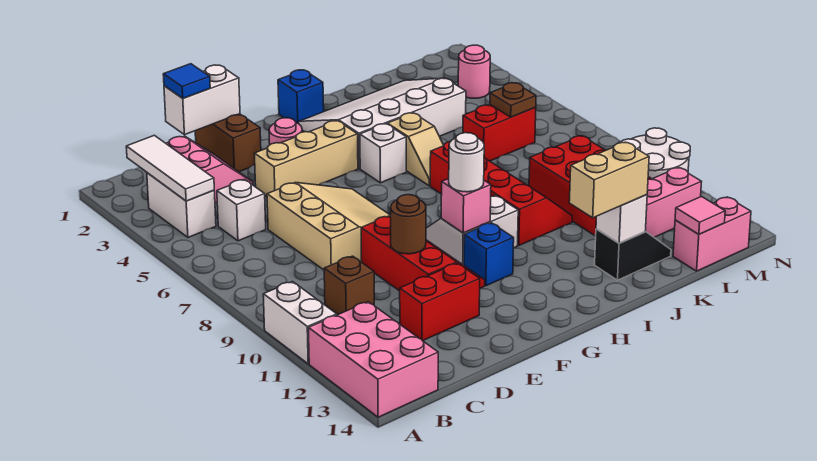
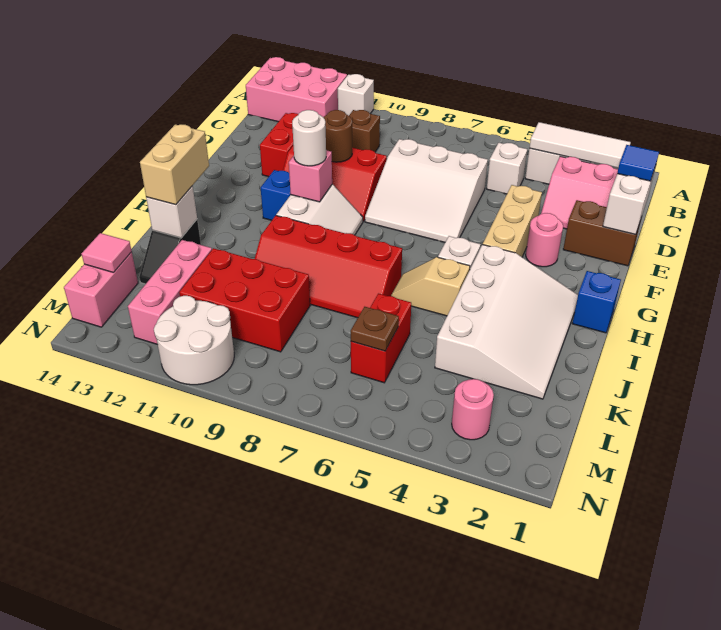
white brick A10:A11 level 1 -> white brick A11 level 1
tan slope D6:F8 level 1 top D -> white slope D6:F8 level 1 top D

